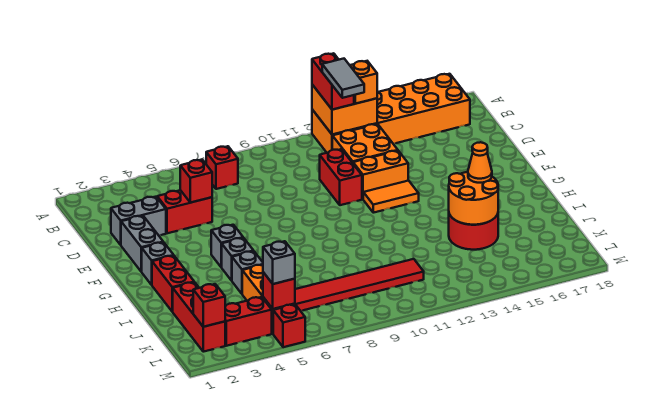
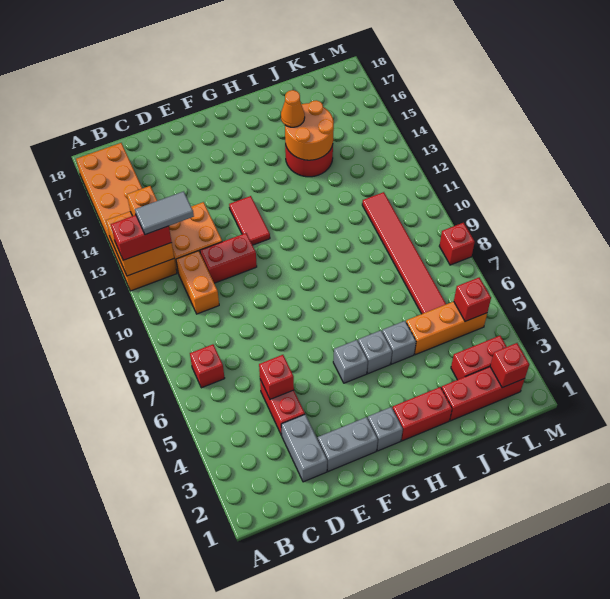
orange brick E12:E13 level 1 -> orange brick C10:C11 level 1
orange tile F12:F13 level 1 -> red tile F12:F13 level 1
red brick L3:L4 level 1 -> red brick K3:L3 level 1
grey brick L5 level 3 -> none
red brick M5 level 1 -> red brick M8 level 1

